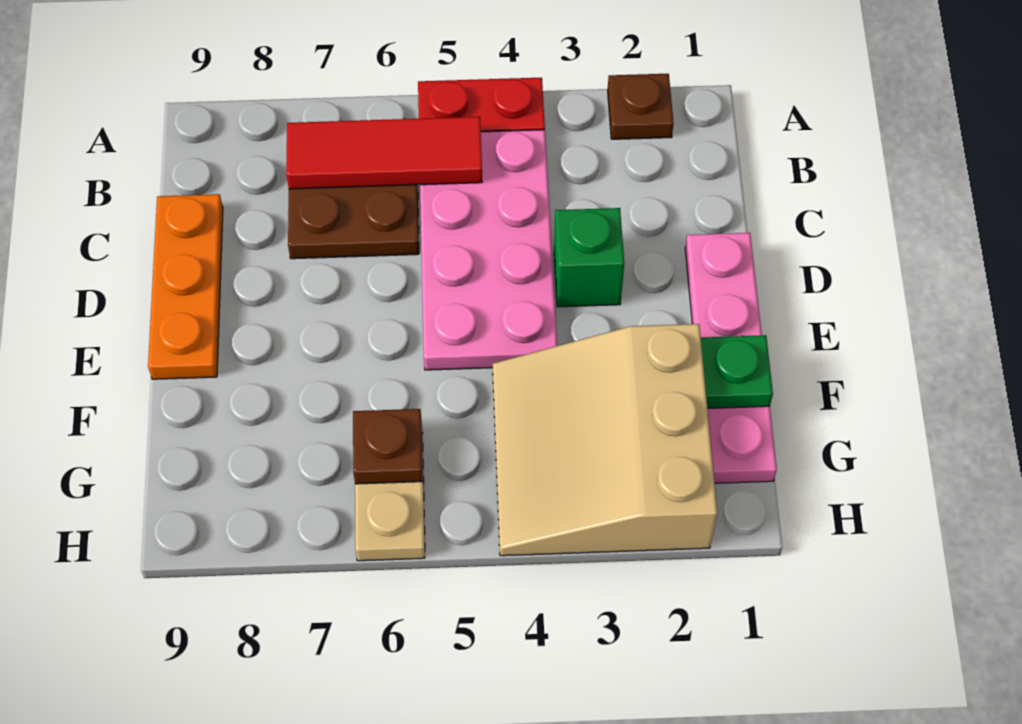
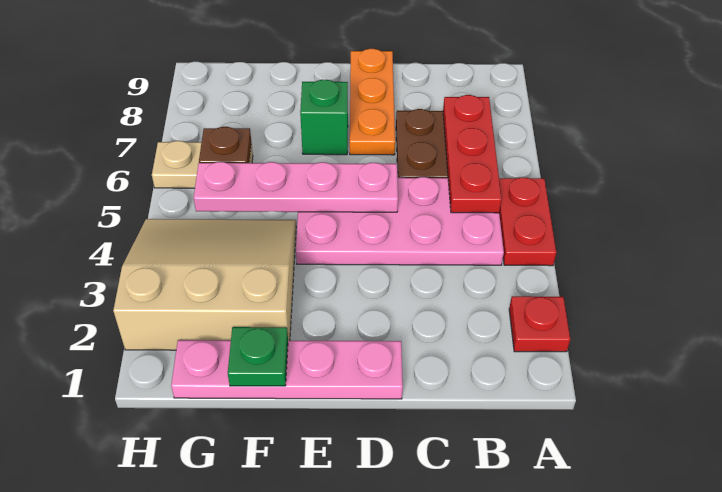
brown plate A2 level 1 -> red plate A2 level 1
red tile B5:B7 level 2 -> red plate B5:B7 level 2
orange plate C9:E9 level 1 -> orange plate D7:D9 level 1
green brick D3 level 1 -> green brick E7 level 1
none -> pink plate D5:G5 level 2

